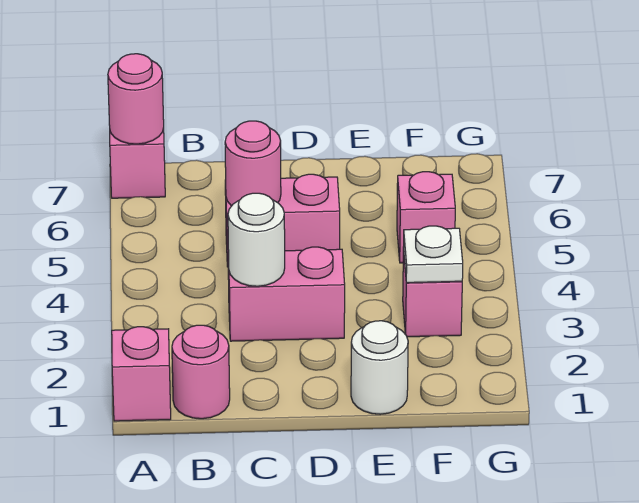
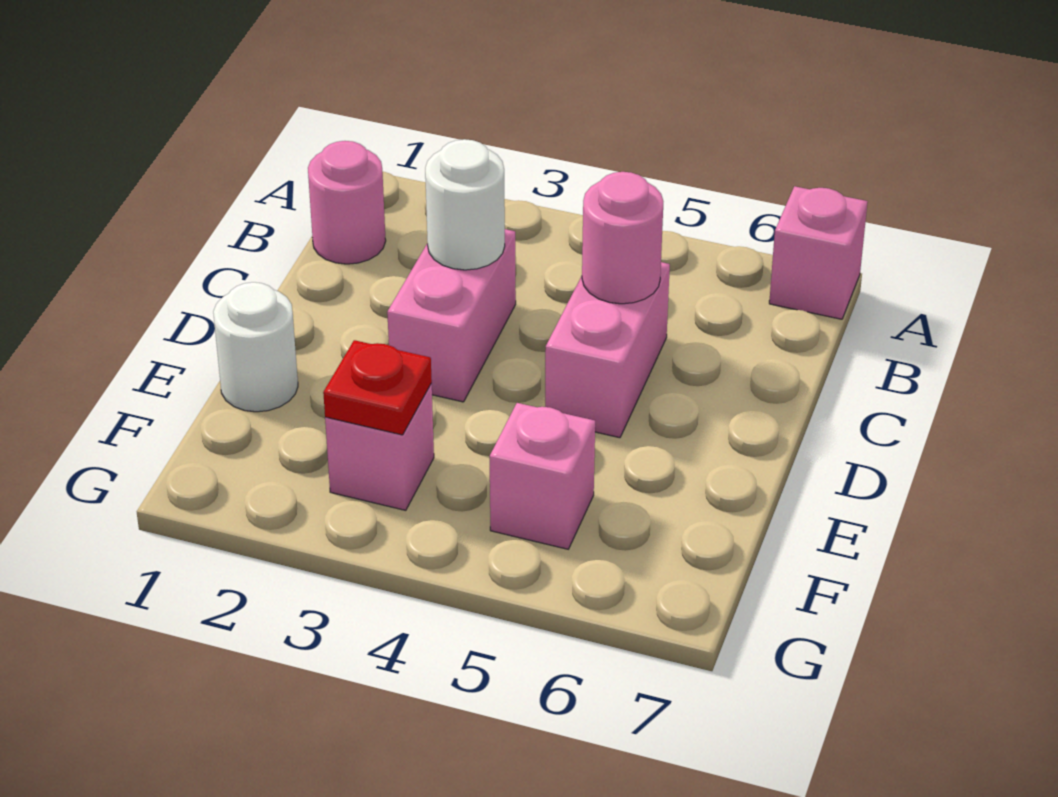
pink brick A1 level 1 -> none
pink round brick A7 level 2 -> none
white plate F3 level 2 -> red plate F3 level 2

